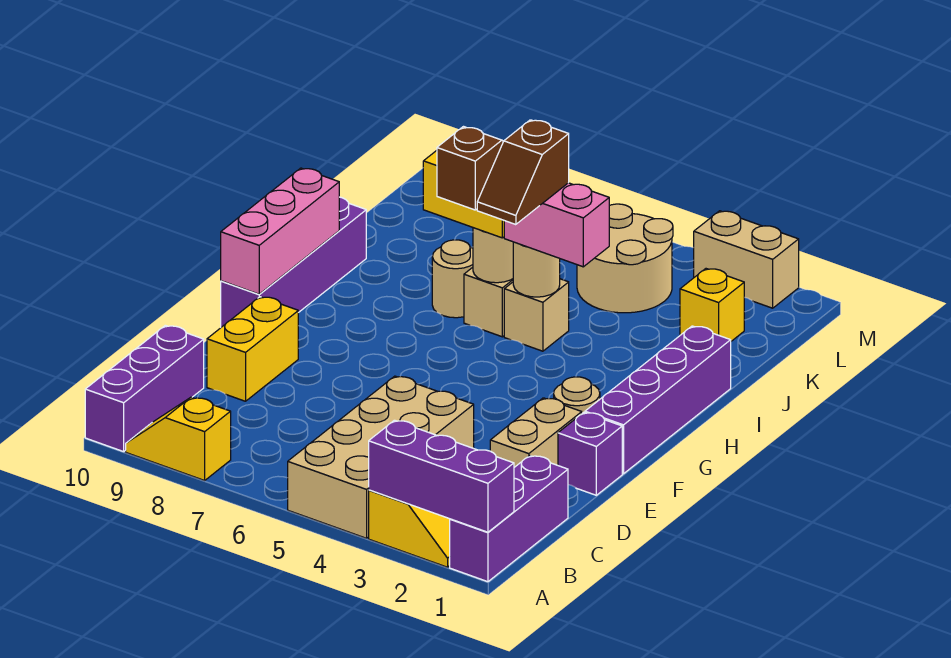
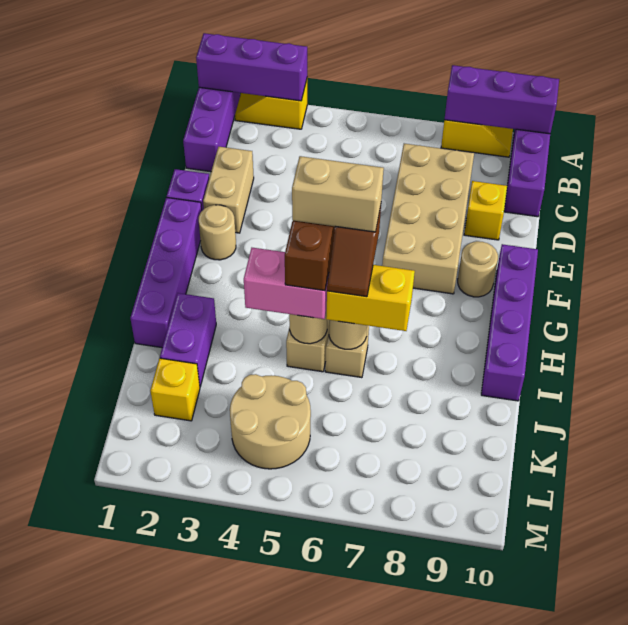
tan brick A4:D5 level 1 -> tan brick C7:F8 level 1
none -> purple brick A8:A10 level 2
yellow brick D9:E9 level 1 -> yellow brick D9 level 1
pink brick F10:H10 level 2 -> none
none -> purple brick I2:J2 level 1
tan round brick I7 level 1 -> tan round brick F9 level 1
tan brick M2:M3 level 1 -> tan brick H5:H6 level 5

